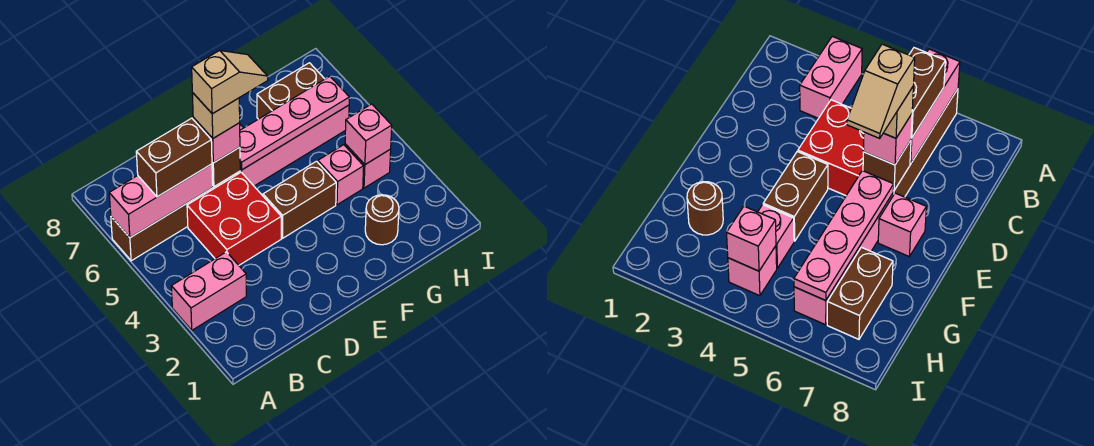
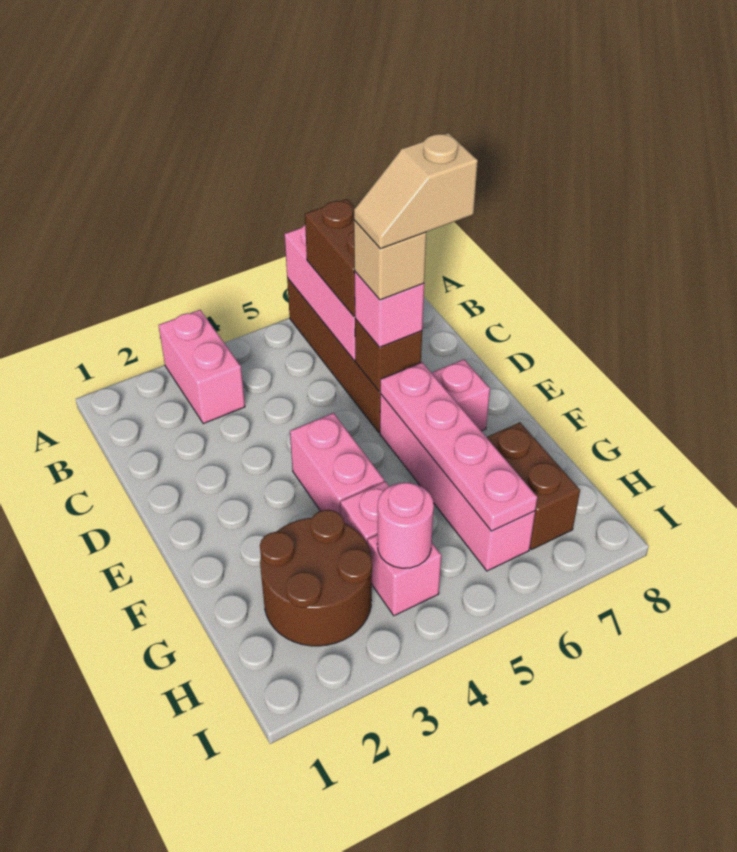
red brick C4:D5 level 1 -> none
tan slope D6:E6 level 5 top D -> tan slope D6:D7 level 5 top 7
brown brick E4:F4 level 1 -> pink brick E4:F4 level 1
brown round brick G2 level 1 -> brown round brick G2:H3 level 1
pink brick H4 level 2 -> pink round brick H4 level 2

